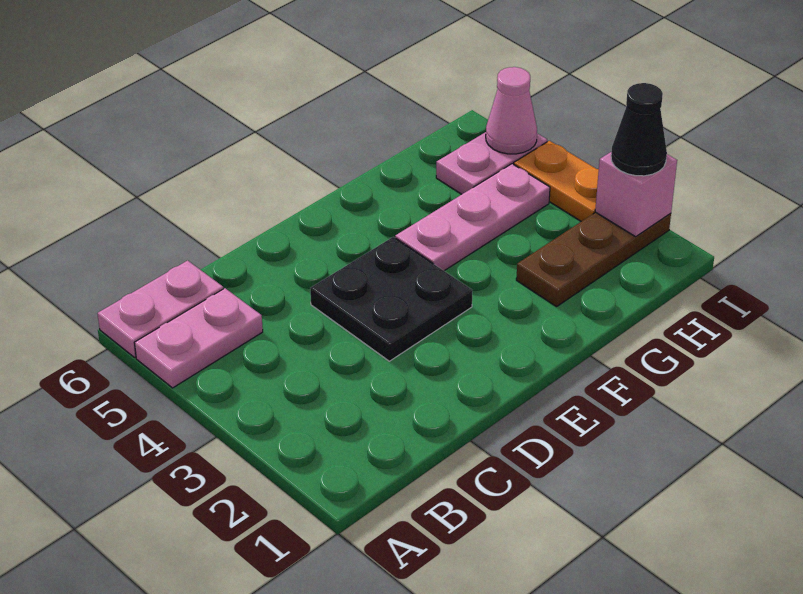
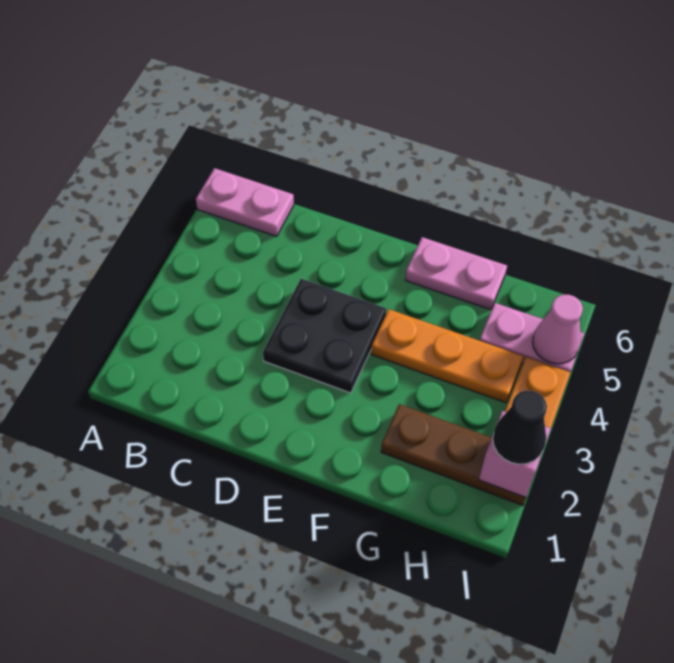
pink plate A5:B5 level 1 -> pink plate F6:G6 level 1
pink plate F4:H4 level 1 -> orange plate F4:H4 level 1

